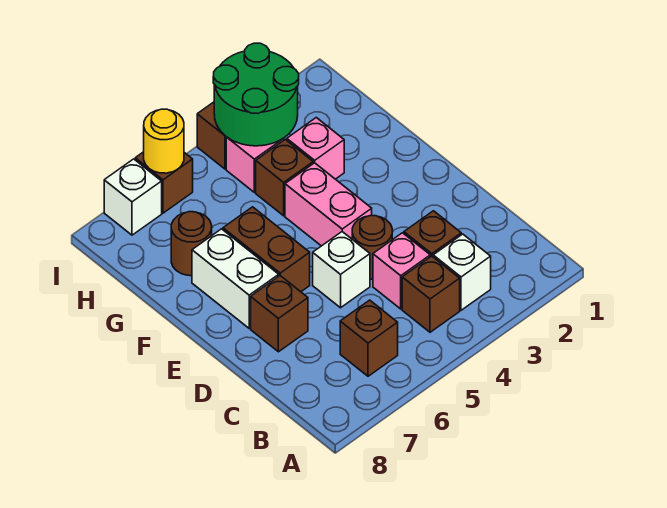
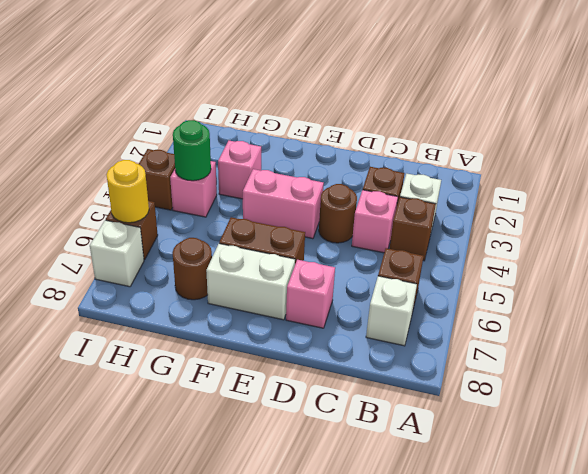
white brick D5 level 1 -> white brick B7 level 1
brown brick D7 level 1 -> pink brick D7 level 1
brown brick G4 level 1 -> none
green round brick H3:I4 level 2 -> green round brick H4 level 2

